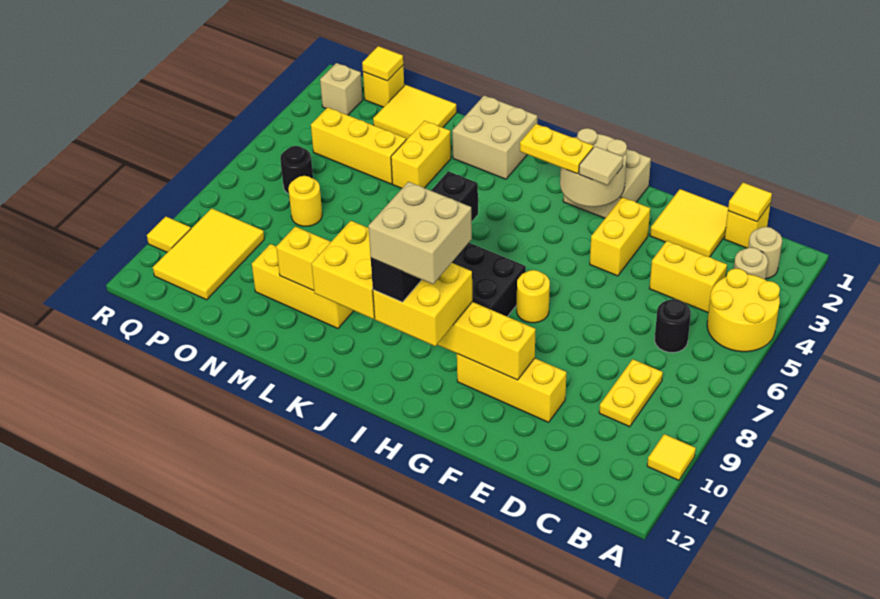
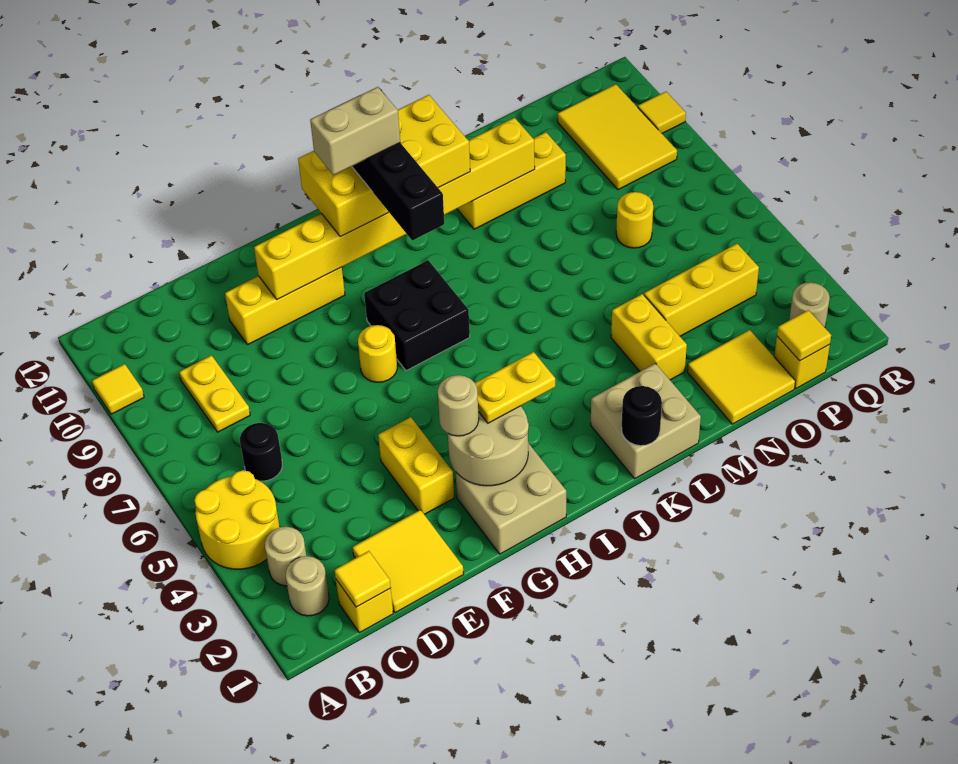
yellow brick C4:D4 level 1 -> none
tan tile G3 level 3 -> tan round brick G3 level 3
tan brick H10:I11 level 5 -> tan brick H10:I10 level 5
black round brick P6 level 1 -> black round brick K1 level 2
tan brick Q2 level 1 -> tan round brick Q2 level 1

